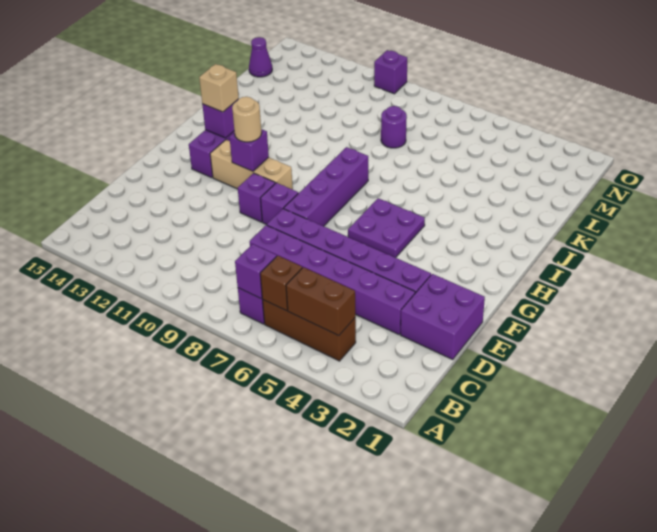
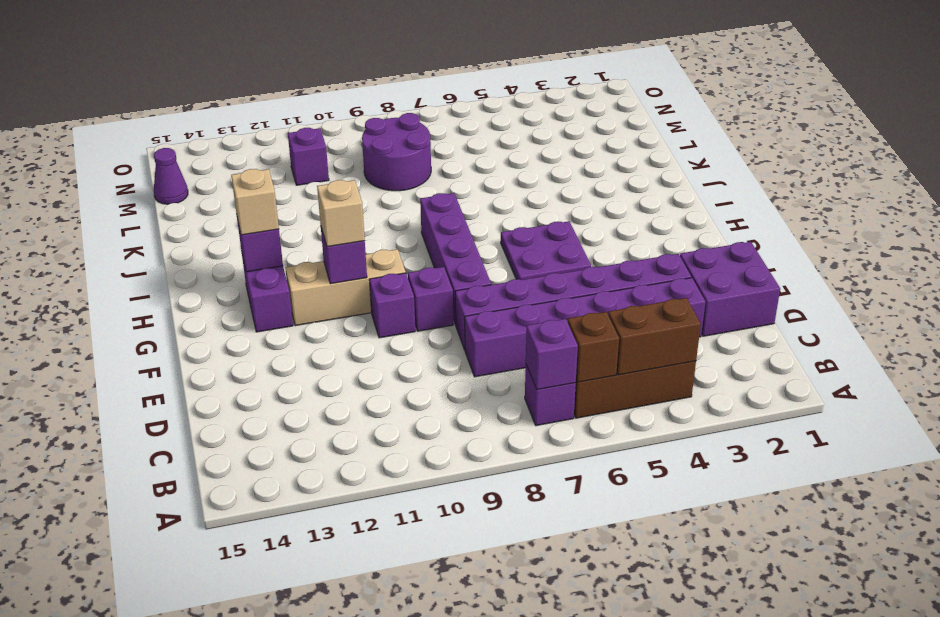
tan round brick G11 level 3 -> tan brick G11 level 3
purple round brick L8 level 1 -> purple round brick L8:M9 level 1
purple brick O10 level 1 -> purple brick M11 level 1

